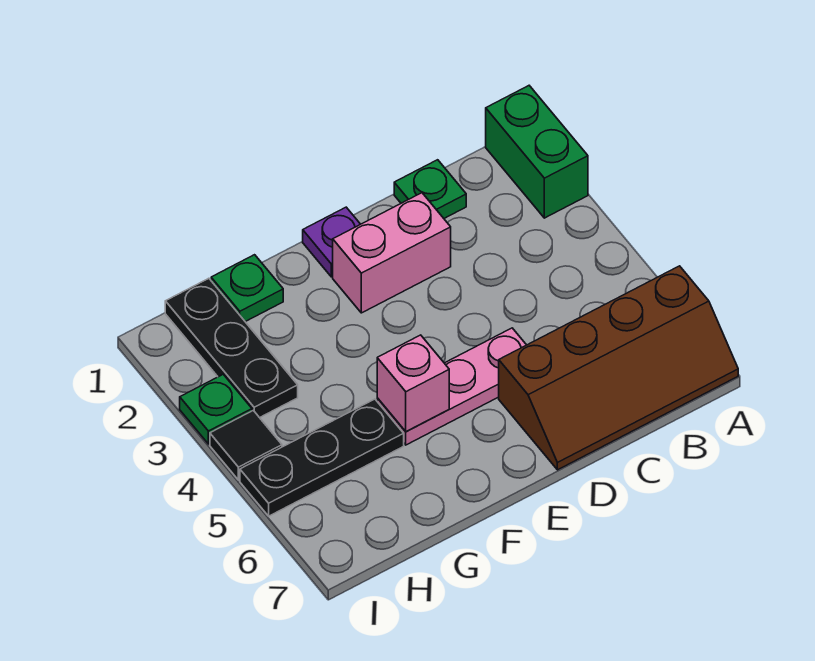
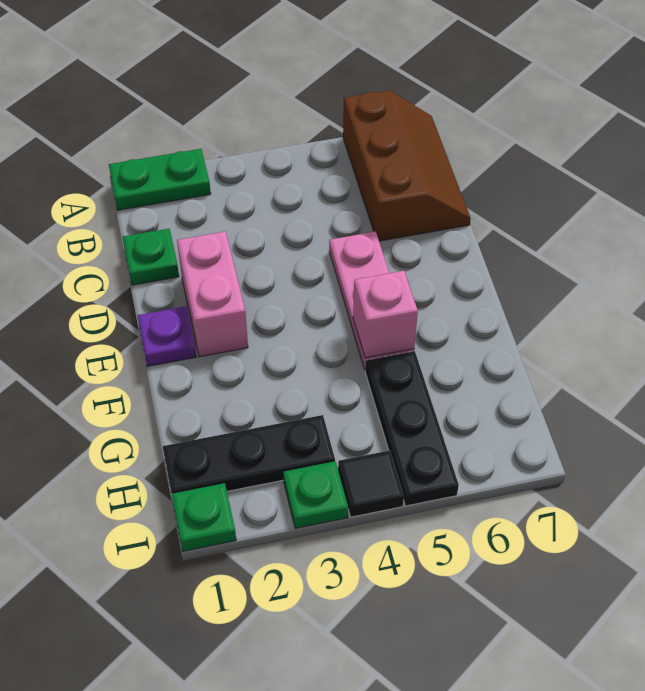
green brick A1:A2 level 1 -> green plate A1:A2 level 1
brown slope A6:D7 level 1 top 6 -> brown slope A6:C7 level 1 top 6
green plate G1 level 1 -> green plate I1 level 1

